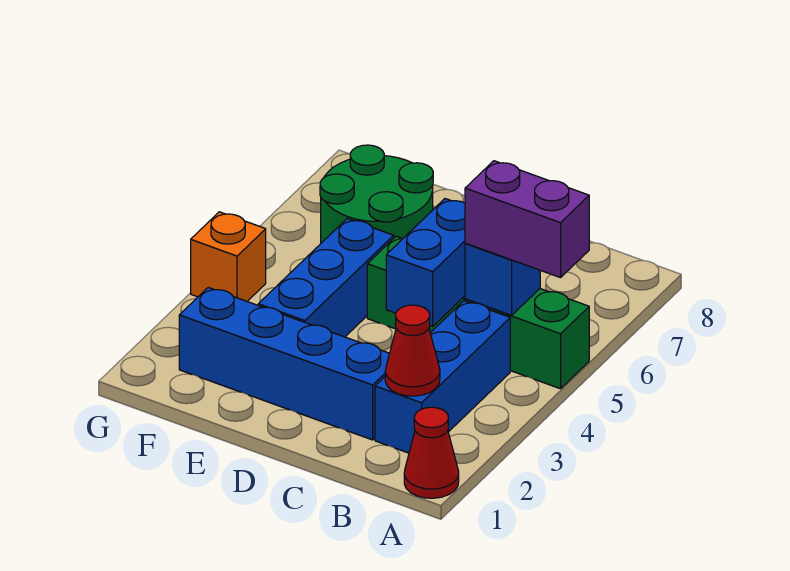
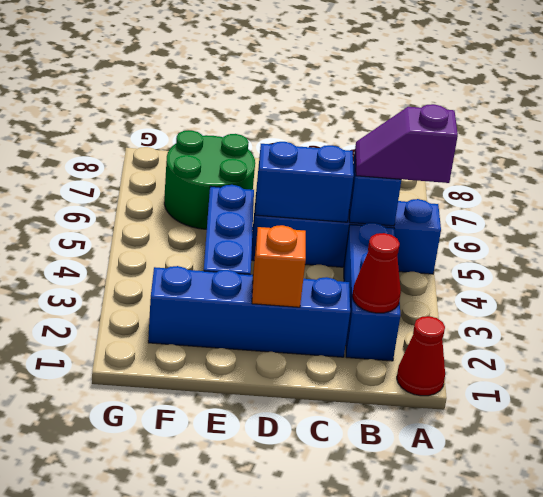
green brick A5:D5 level 1 -> blue brick A5:D5 level 1
purple brick A5:B5 level 3 -> purple slope A5:B5 level 3 top A
blue brick C4:C5 level 2 -> blue brick C5:D5 level 2
orange brick G4 level 1 -> orange brick D2 level 2

